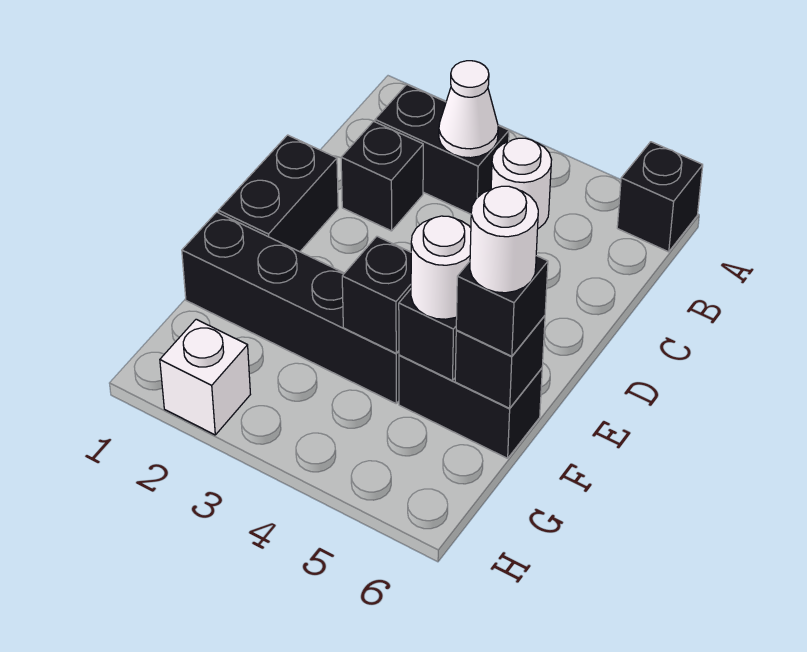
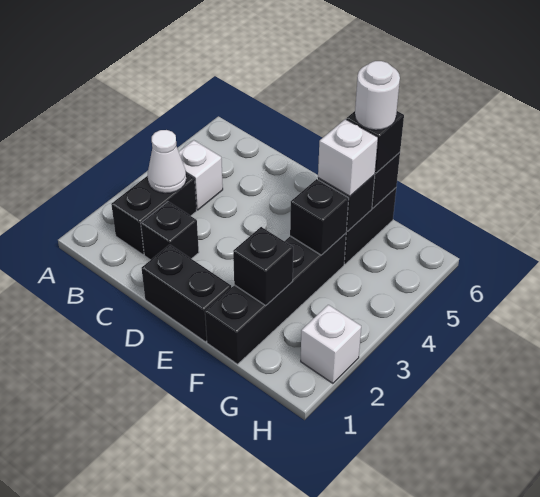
black brick A6 level 1 -> black brick F2 level 2
white round brick B4 level 1 -> white brick B4 level 1
white round brick F5 level 3 -> white brick F5 level 3

